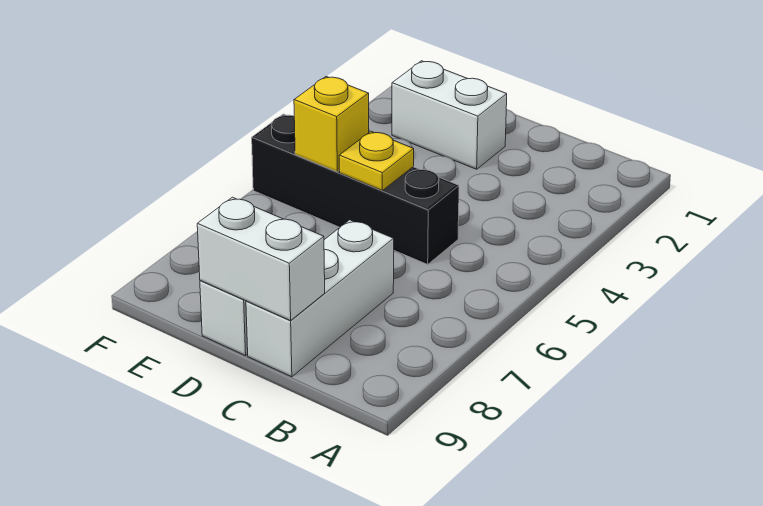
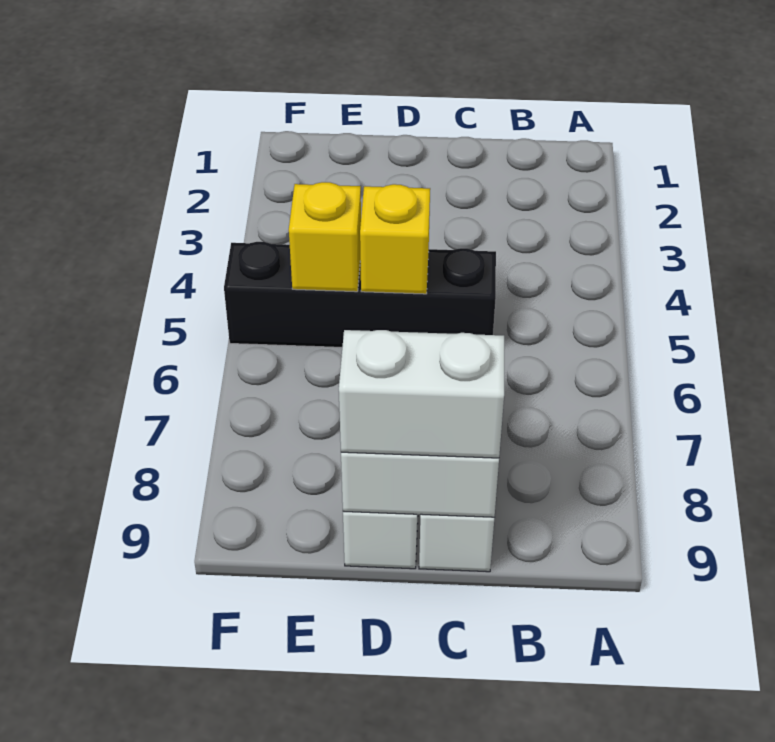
white brick D2:E2 level 1 -> white brick C9:D9 level 3
yellow plate D5 level 2 -> yellow brick D5 level 2

